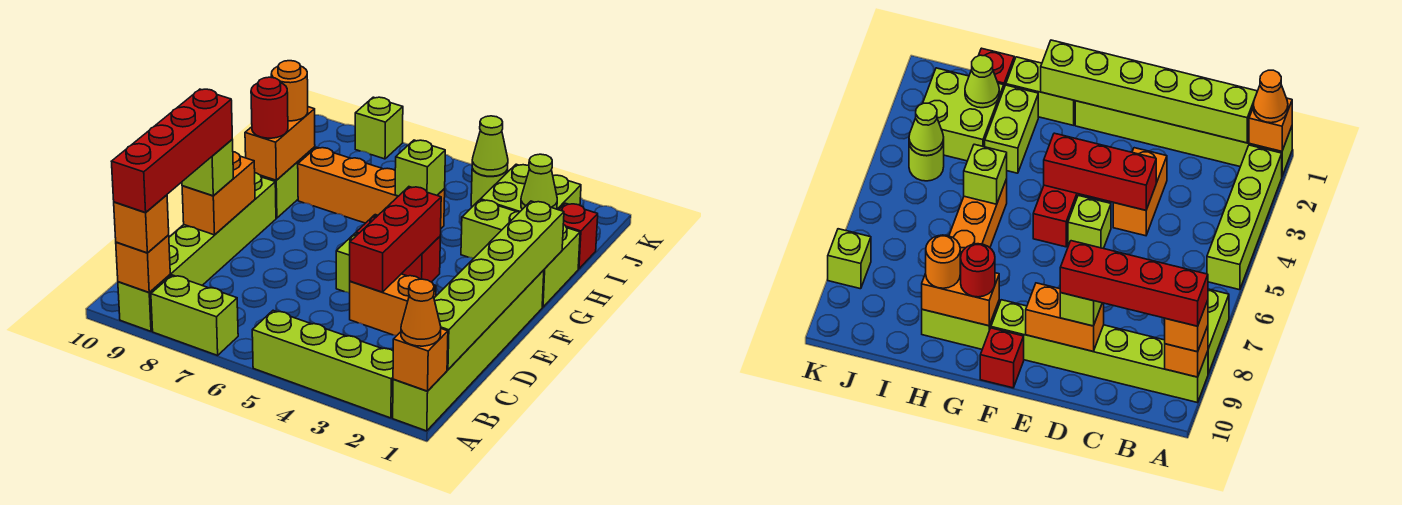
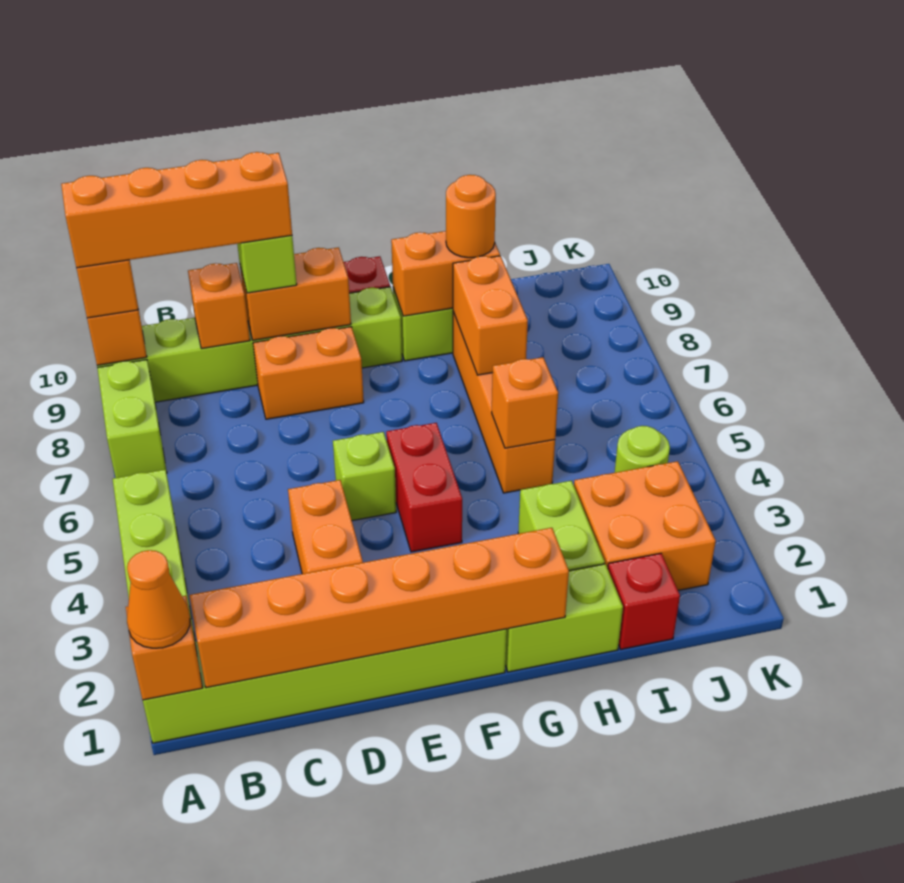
red brick A9:D9 level 4 -> orange brick A9:D9 level 4
lime brick B1:G1 level 2 -> orange brick B1:G1 level 2
none -> orange brick C9 level 2
red brick D4:F4 level 2 -> none
none -> orange brick D8:E8 level 1
red round brick G9 level 3 -> none
lime brick H5 level 2 -> orange brick H5 level 2
none -> orange brick H7:H8 level 2
lime brick I2:J3 level 1 -> orange brick I2:J3 level 1
lime cone I2 level 2 -> none
lime cone J4 level 2 -> none
lime brick K8 level 1 -> none

